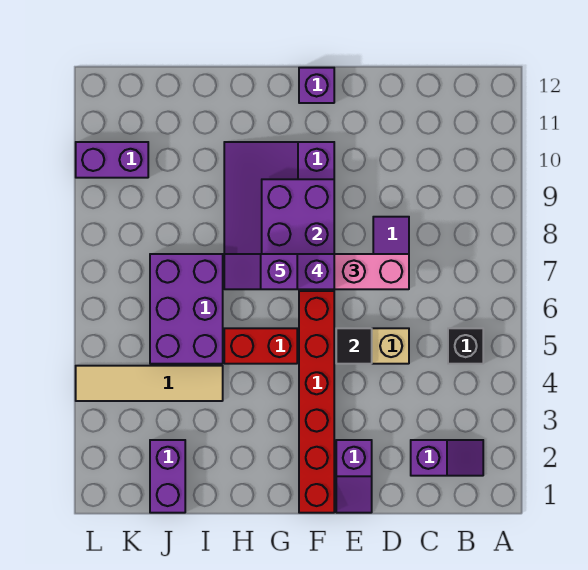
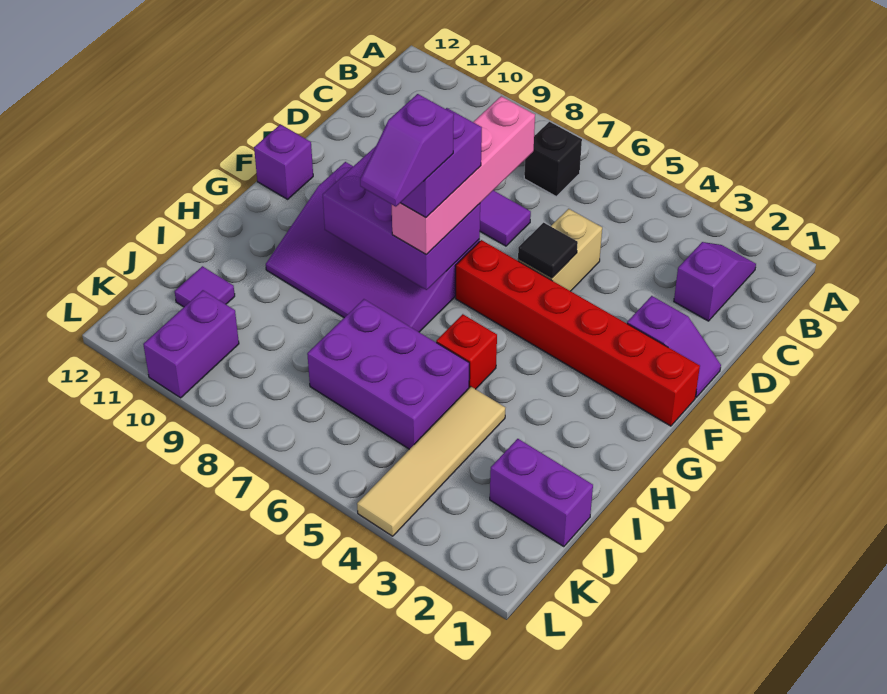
black brick B5 level 1 -> black brick B7 level 1
red brick G5:H5 level 1 -> red brick H5 level 1
none -> purple tile J11 level 1

